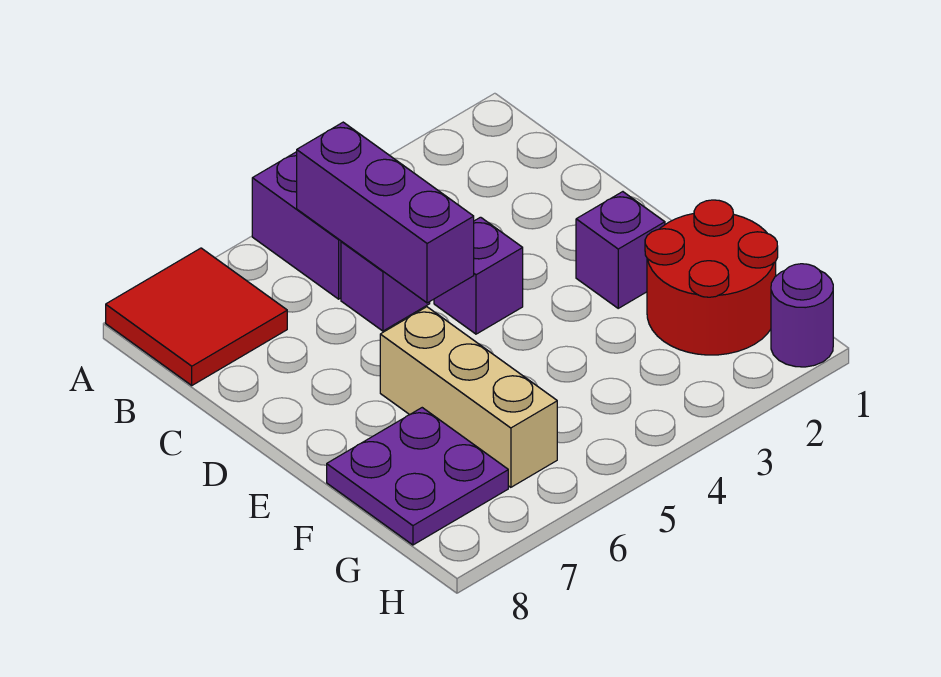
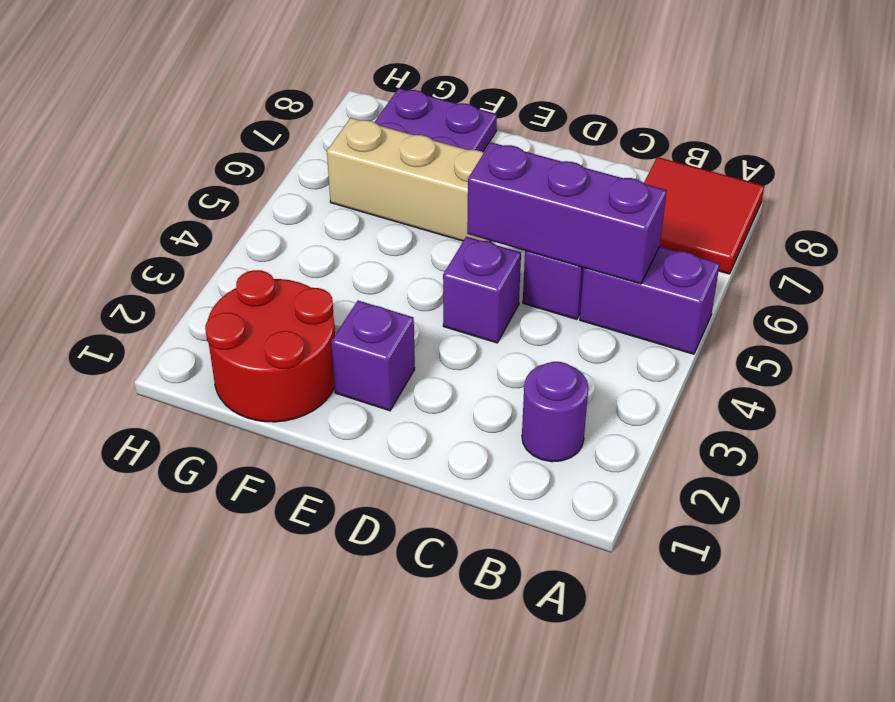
purple round brick H1 level 1 -> purple round brick B2 level 1

